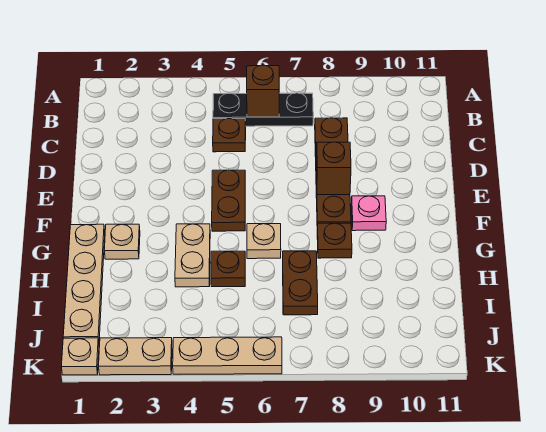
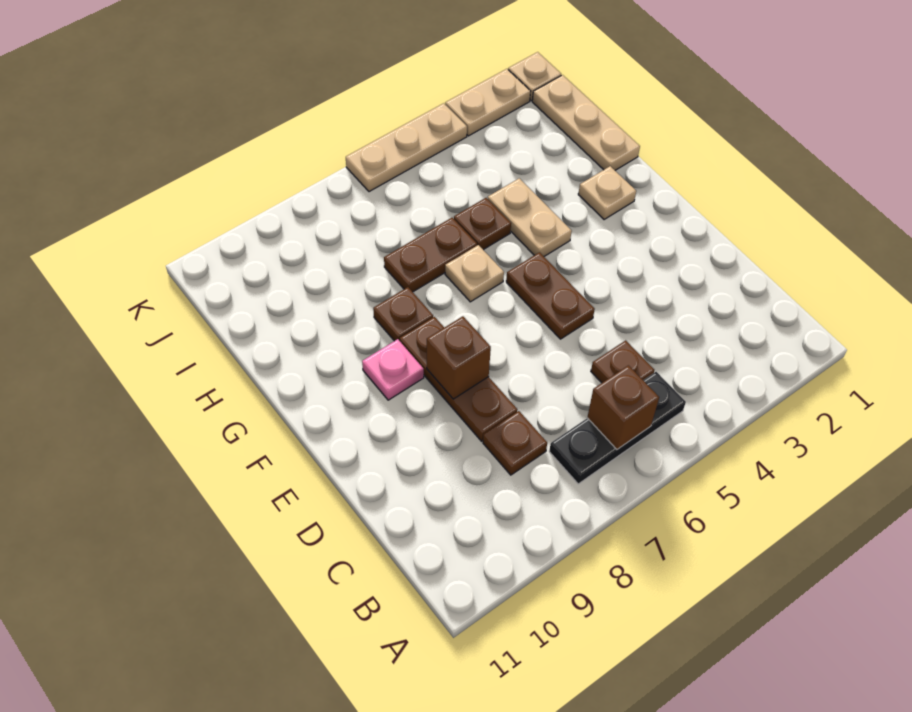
tan plate G1:J1 level 1 -> tan plate H1:J1 level 1
brown plate H7:I7 level 1 -> brown plate H6:H7 level 1

